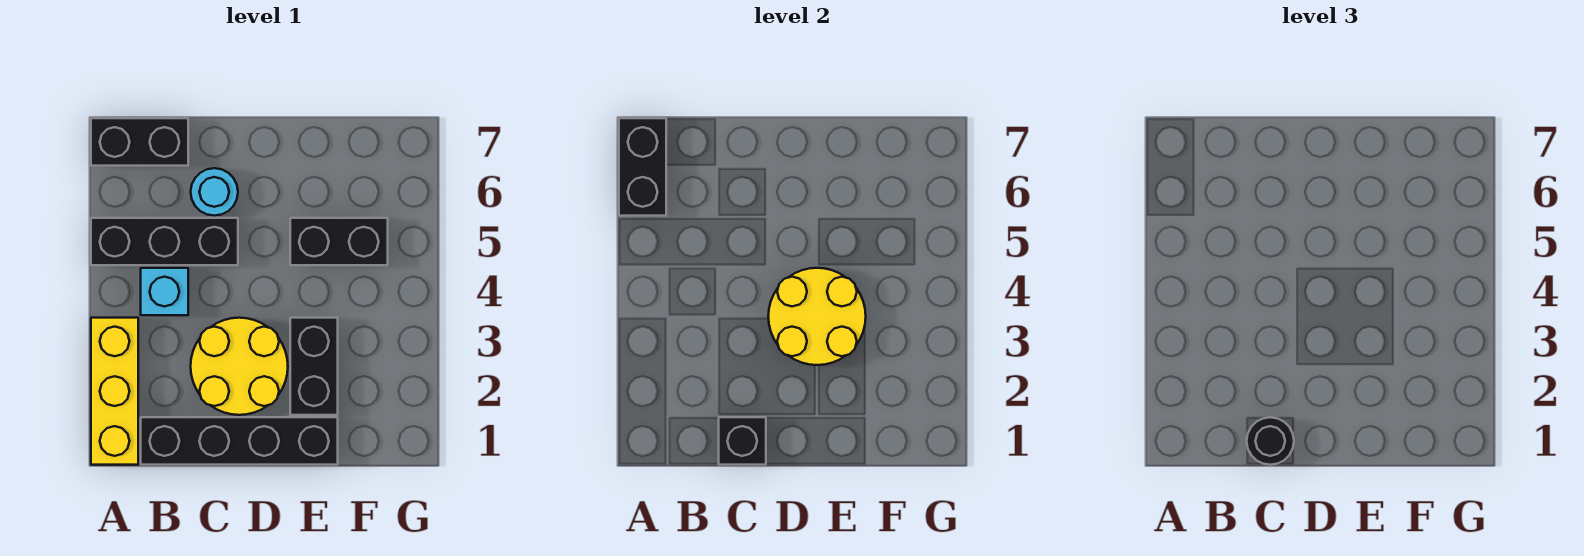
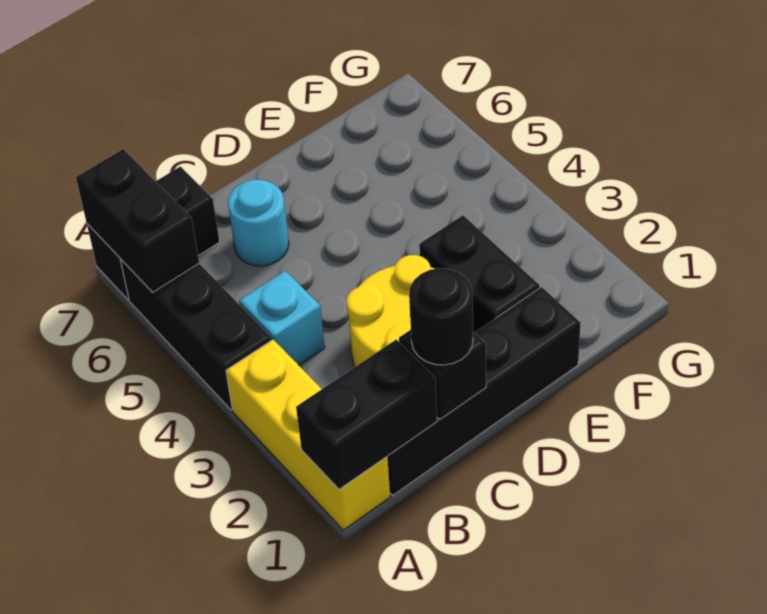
black brick A5:C5 level 1 -> black brick A4:A6 level 1
yellow round brick D3:E4 level 2 -> none
black brick E5:F5 level 1 -> black brick A1:B1 level 2

